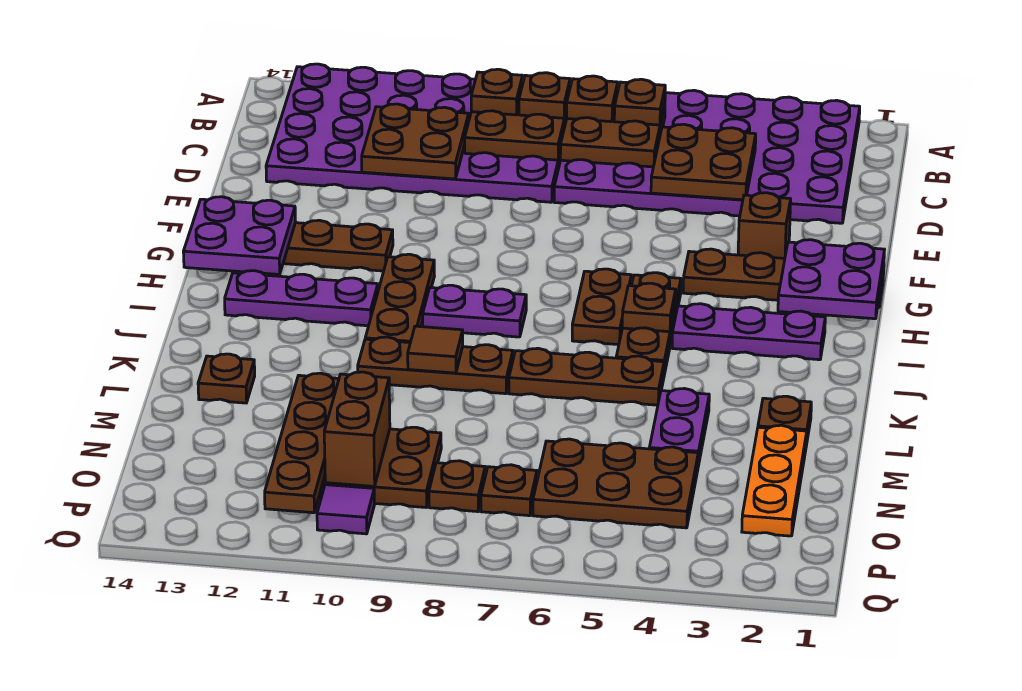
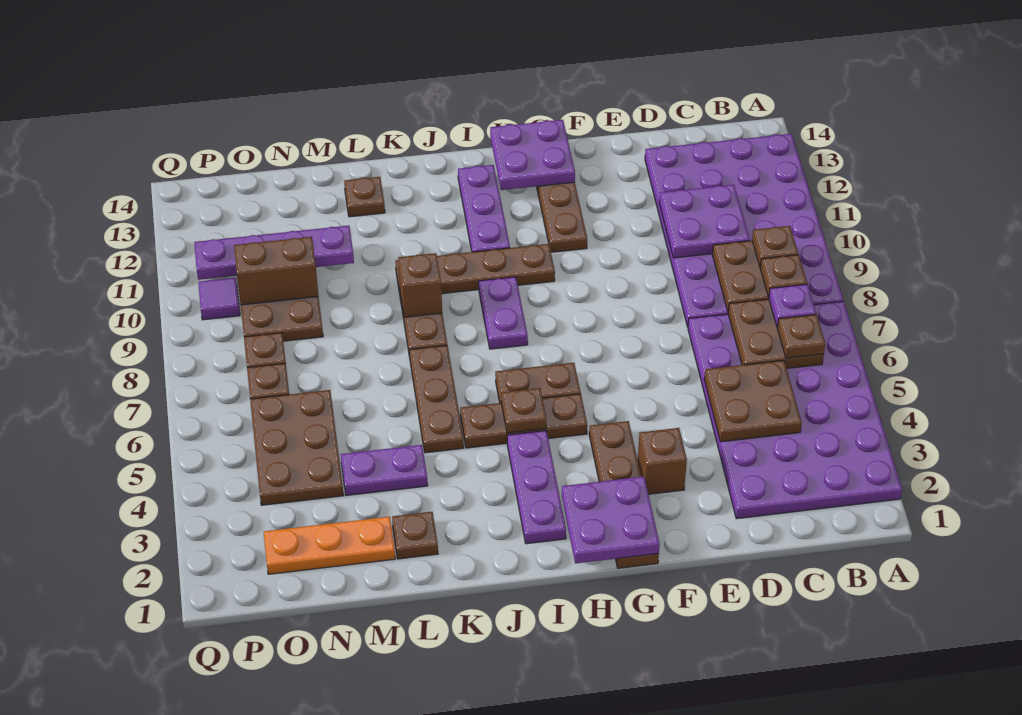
brown plate B7 level 3 -> purple plate B7 level 3
brown plate C10:D11 level 2 -> purple plate C10:D11 level 2
brown tile K9 level 2 -> brown brick K9 level 2
brown plate M11:P11 level 2 -> purple plate M11:P11 level 2

